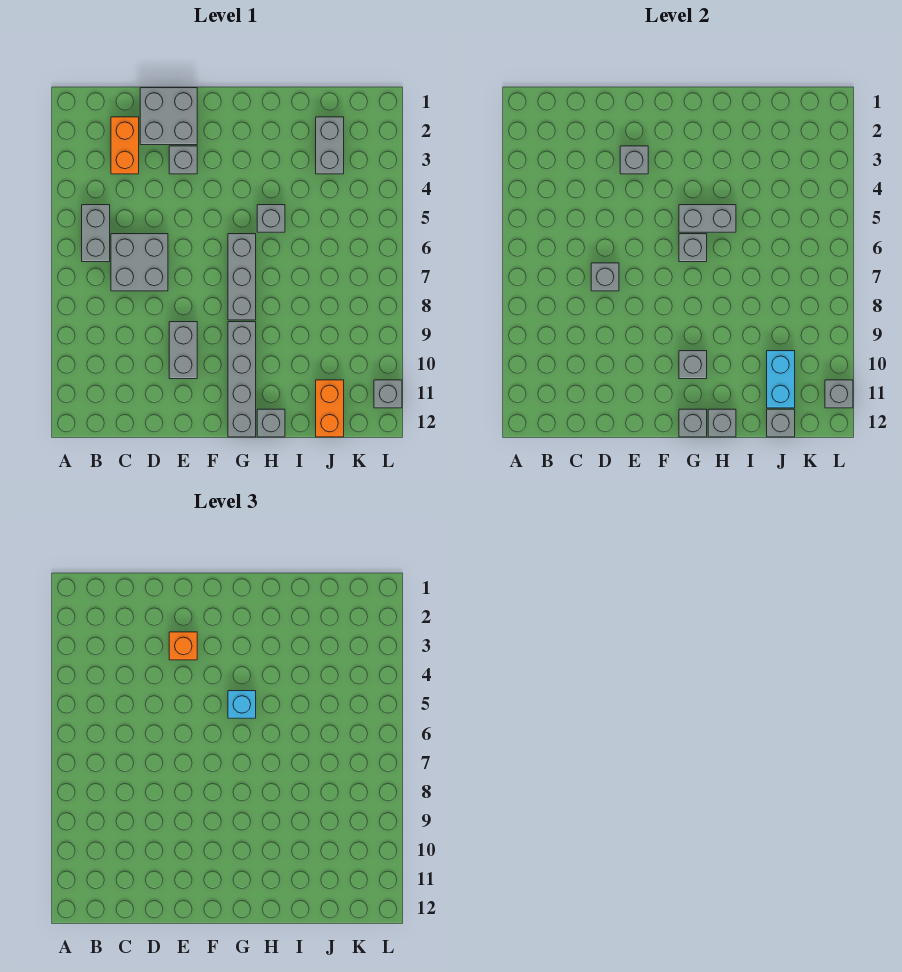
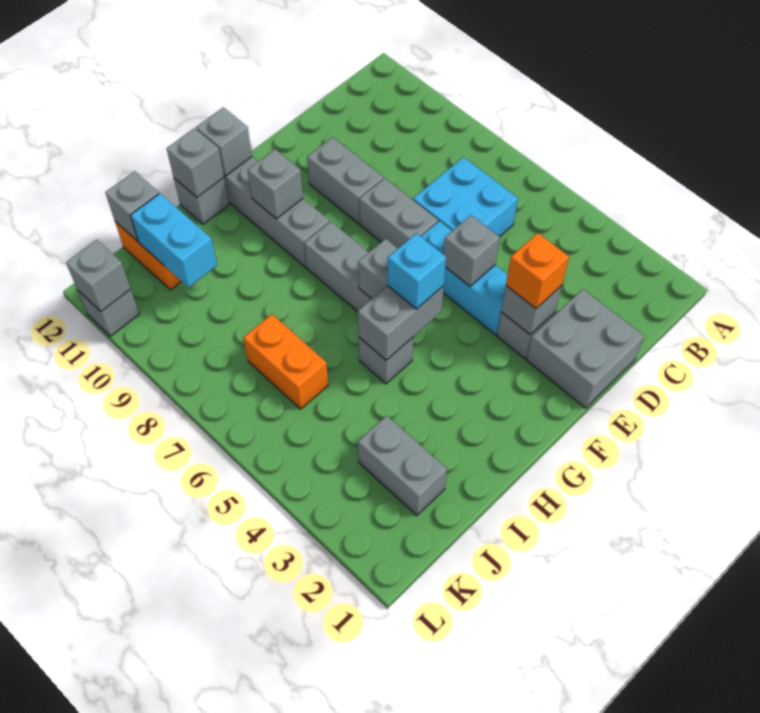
grey brick B5:B6 level 1 -> grey brick E7:E8 level 1
orange brick C2:C3 level 1 -> orange brick J6:J7 level 1
grey brick C6:D7 level 1 -> cyan brick C6:D7 level 1
grey brick D7 level 2 -> grey brick E5 level 2
none -> cyan brick E4:E6 level 1

